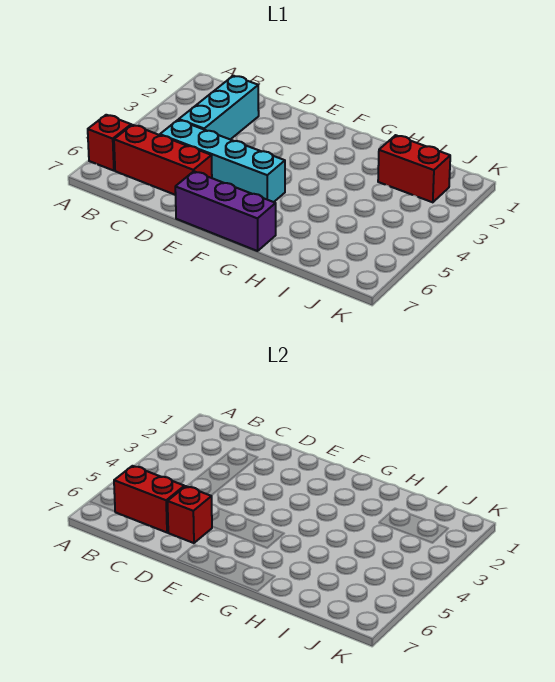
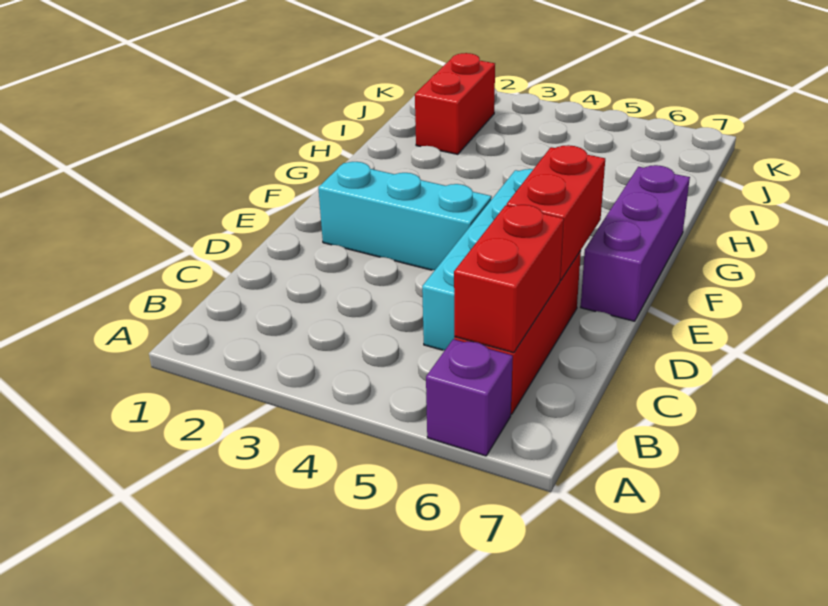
red brick A6 level 1 -> purple brick A6 level 1
cyan brick C2:C4 level 1 -> cyan brick E2:E4 level 1
red brick D6 level 2 -> red brick D6:E6 level 2

